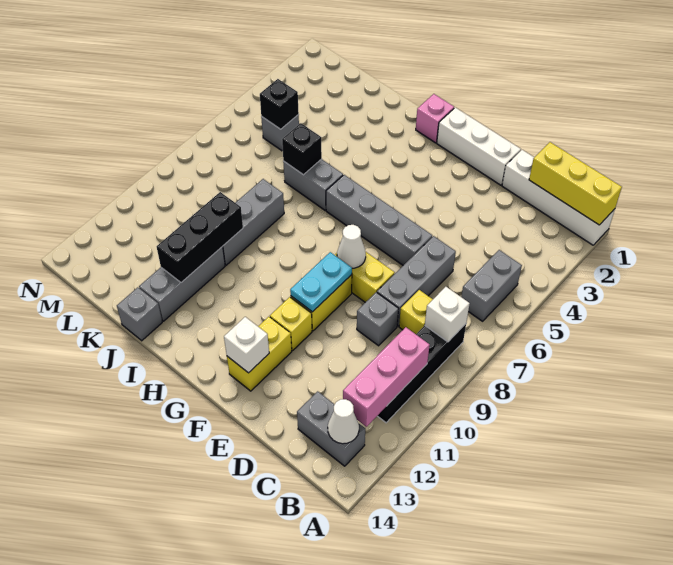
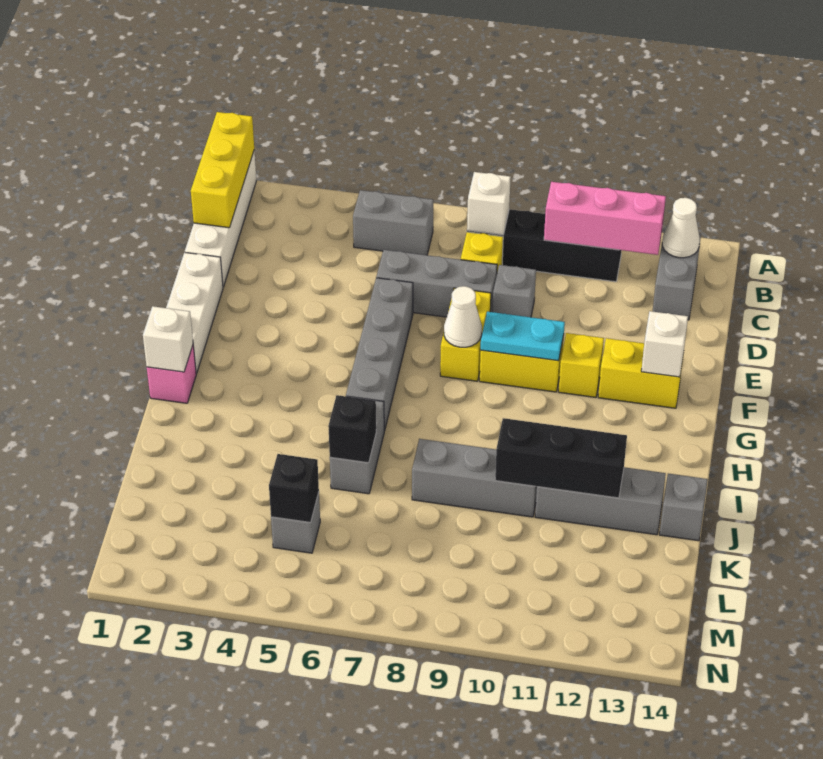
none -> white brick H1 level 2

